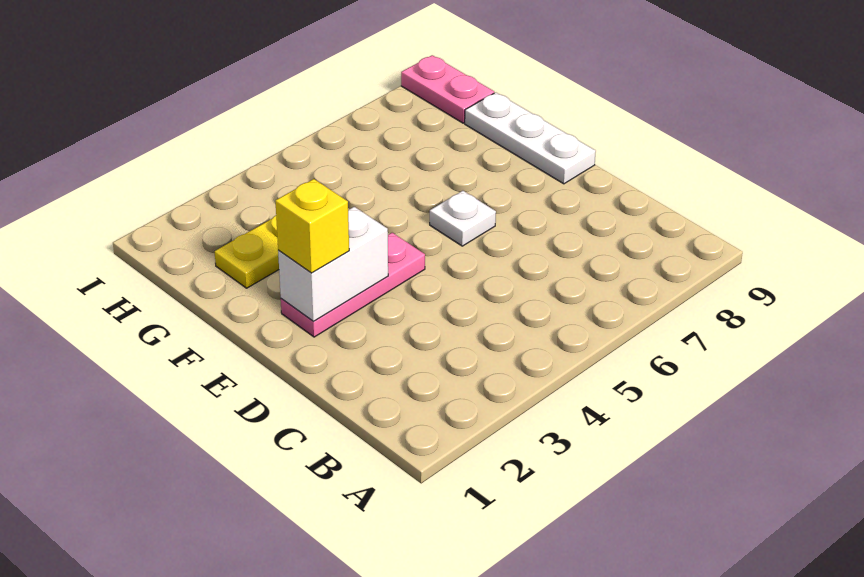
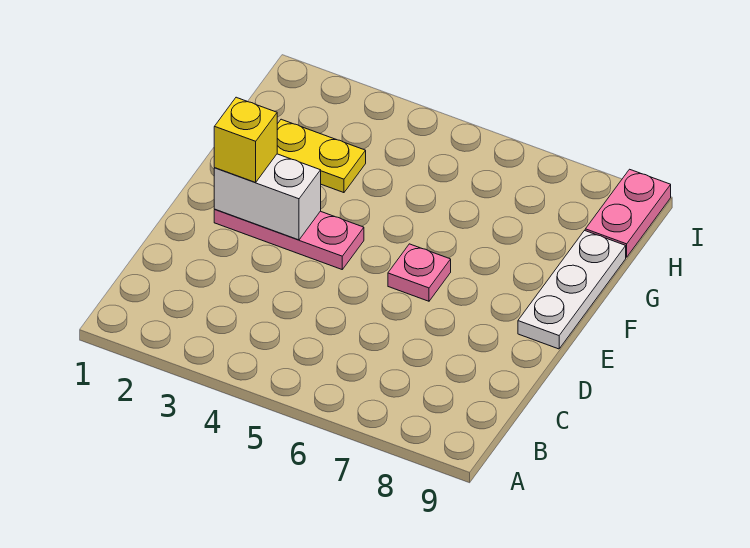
white plate E6 level 1 -> pink plate E6 level 1

